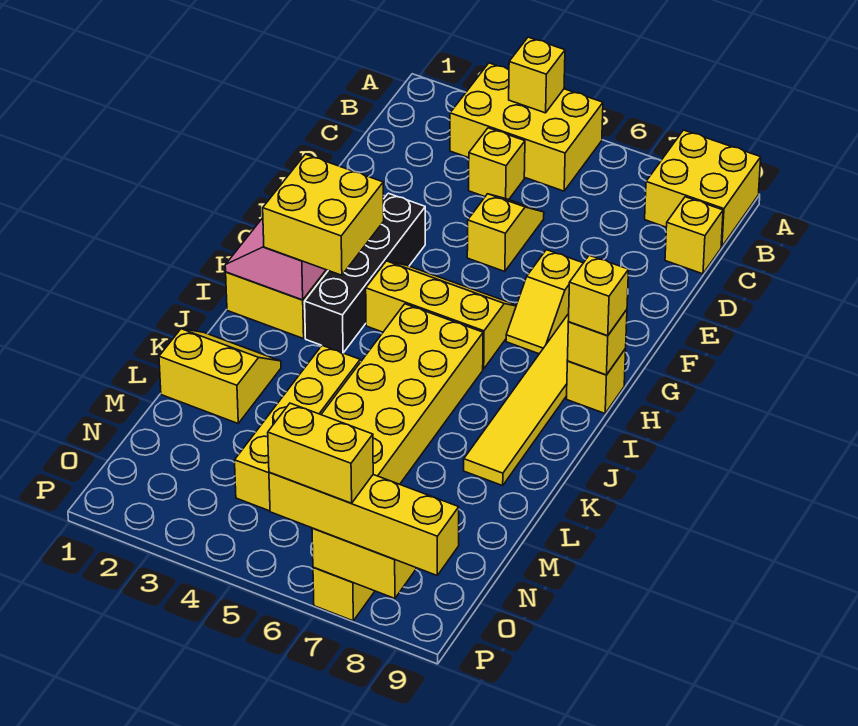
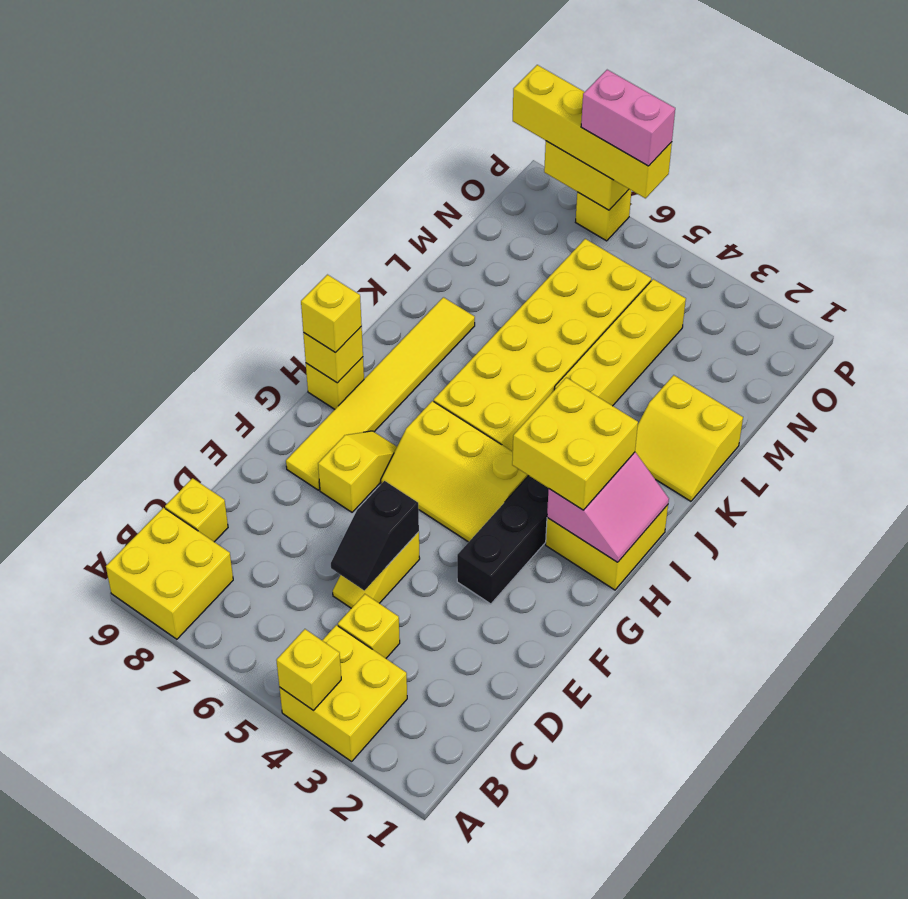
yellow brick A3:B5 level 1 -> yellow brick A3:B4 level 1
none -> black slope D5:E5 level 2 top E
yellow brick P6:P7 level 4 -> pink brick P6:P7 level 4

